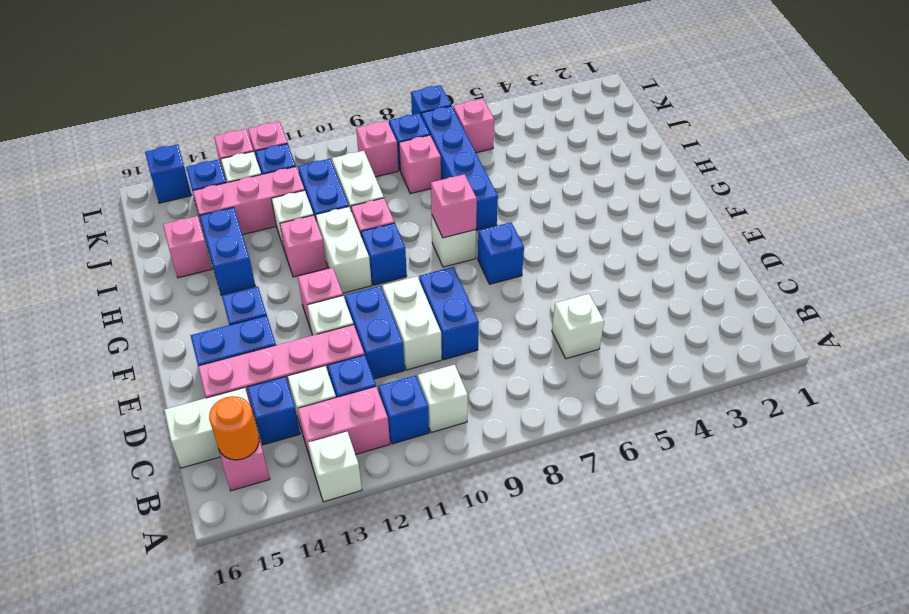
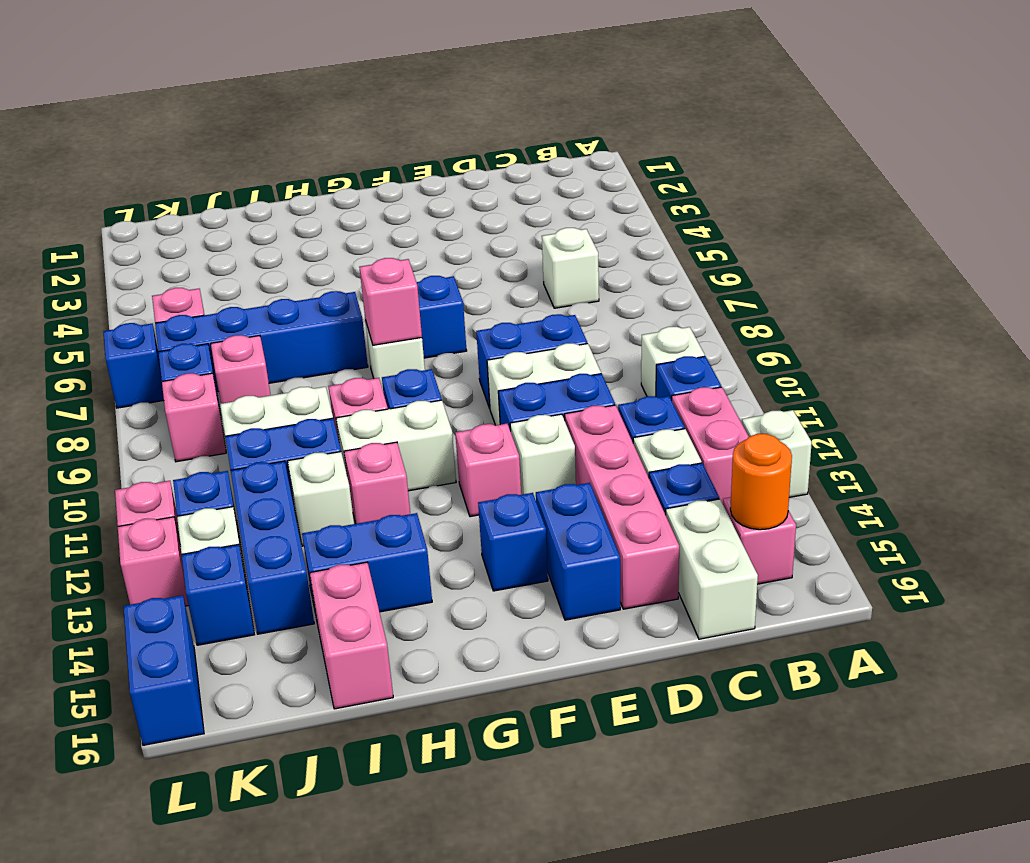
pink brick I15 level 1 -> pink brick I15:I16 level 1
pink brick J12:J14 level 1 -> blue brick J12:J14 level 1
blue brick L15 level 1 -> blue brick L15:L16 level 1

